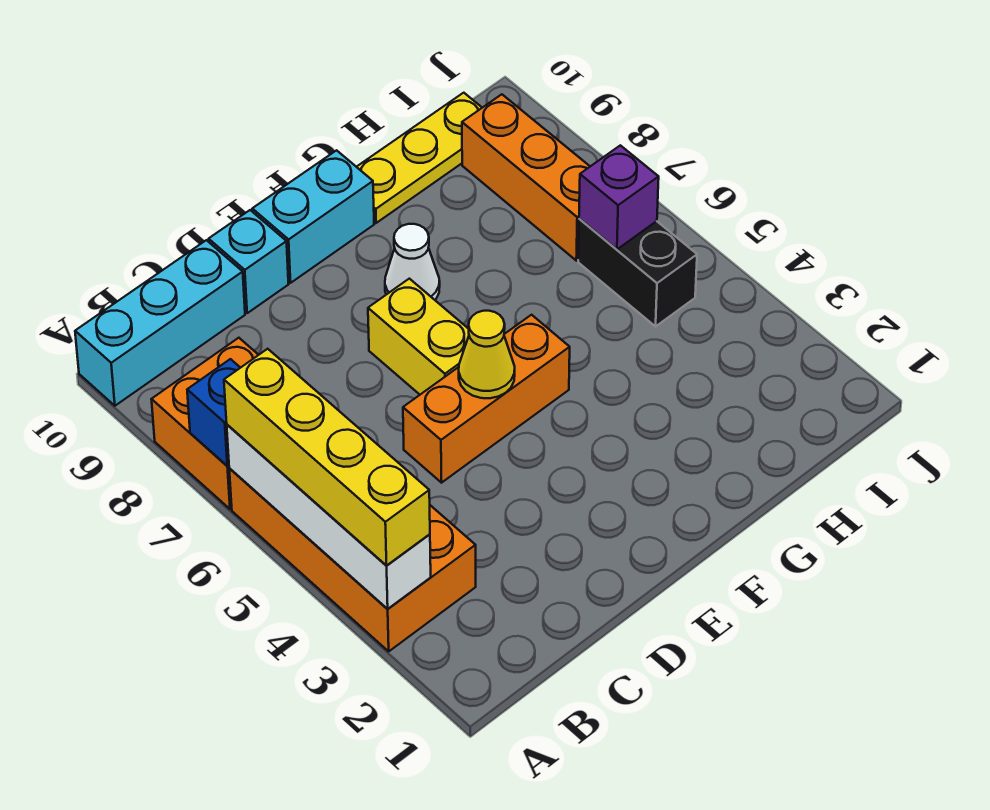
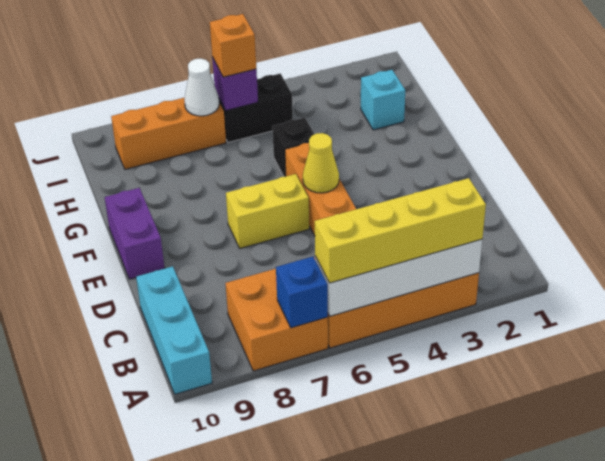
cyan brick D10 level 1 -> cyan brick H2 level 1
cyan brick E10:F10 level 1 -> purple brick E10:F10 level 1
white cone F8 level 1 -> white cone I7 level 2
none -> black brick G5 level 1
yellow plate G10:I10 level 1 -> none
none -> orange brick I6 level 3

